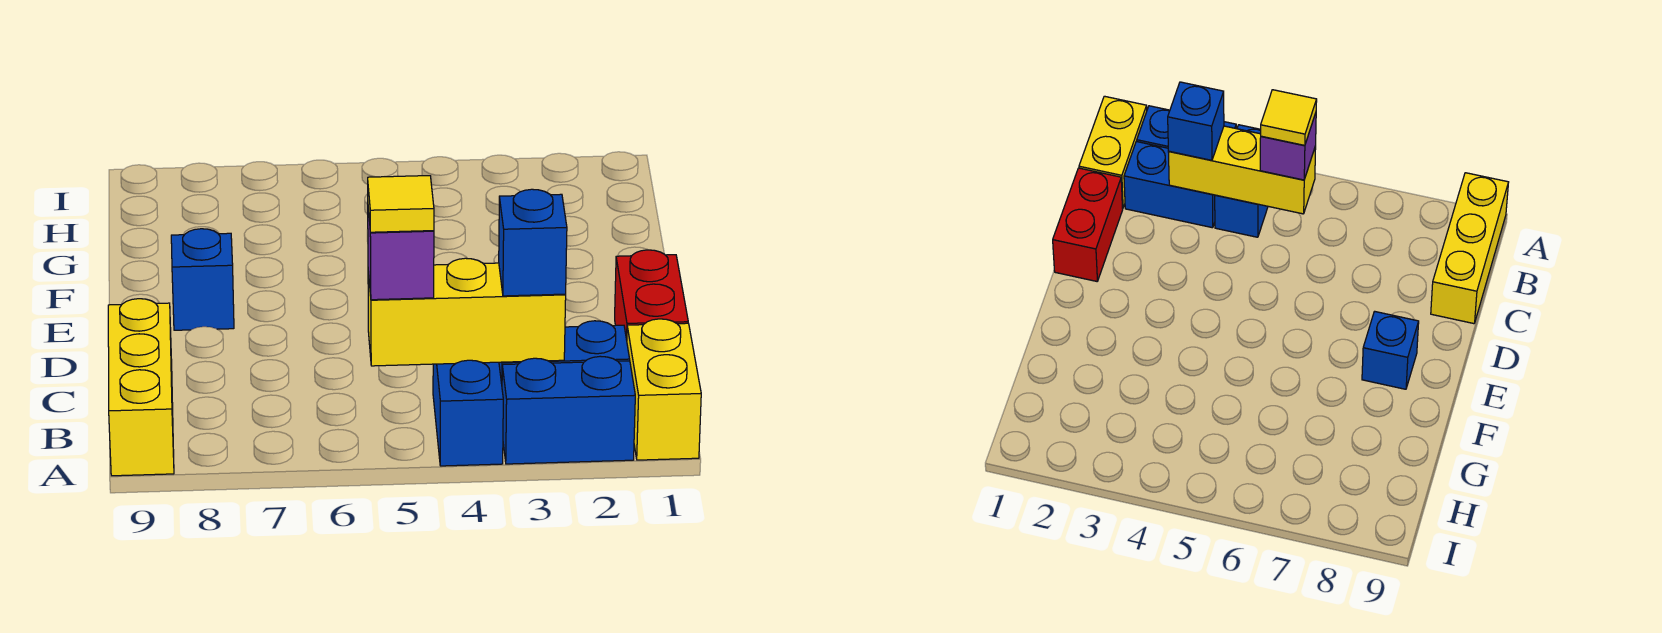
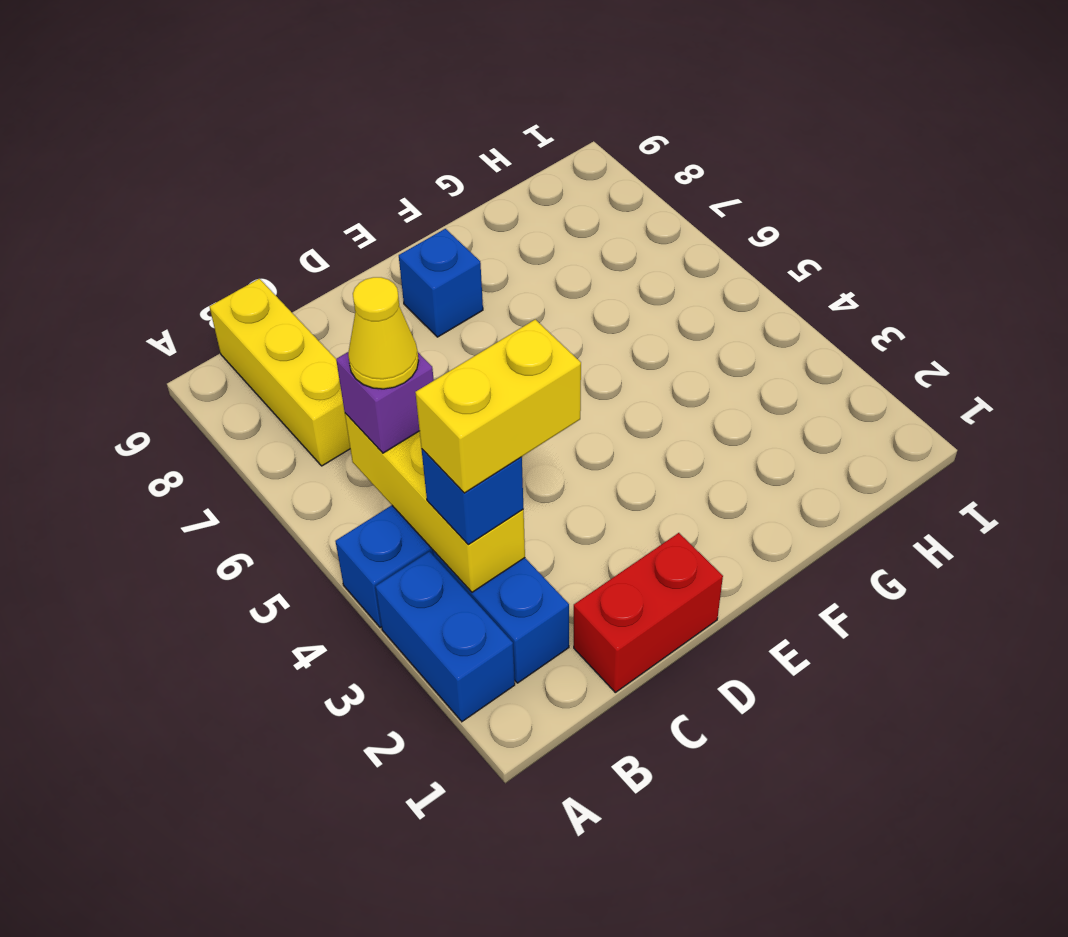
yellow brick A1:B1 level 1 -> yellow brick B3:C3 level 4
yellow brick A9:C9 level 1 -> yellow brick B7:B9 level 1
yellow tile B5 level 4 -> yellow cone B5 level 4

